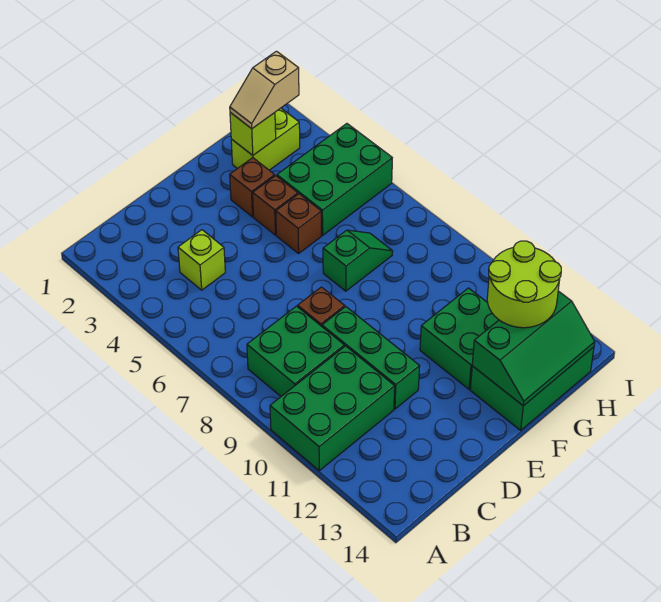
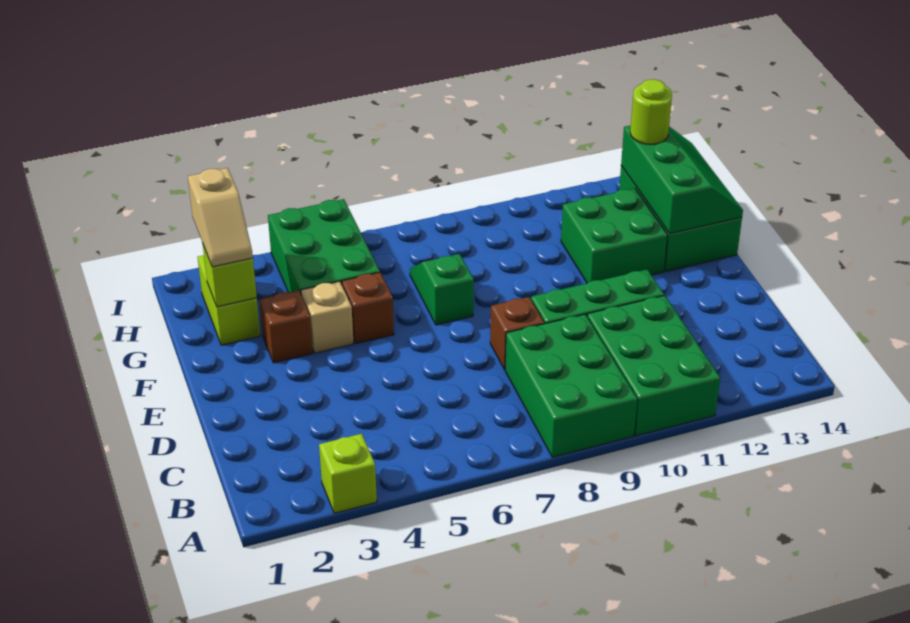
green brick B8:C9 level 1 -> green brick A8:C9 level 1
lime brick C4 level 1 -> lime brick A3 level 1
brown brick F4 level 1 -> tan brick F4 level 1
lime round brick G12:H13 level 3 -> lime round brick H13 level 3

